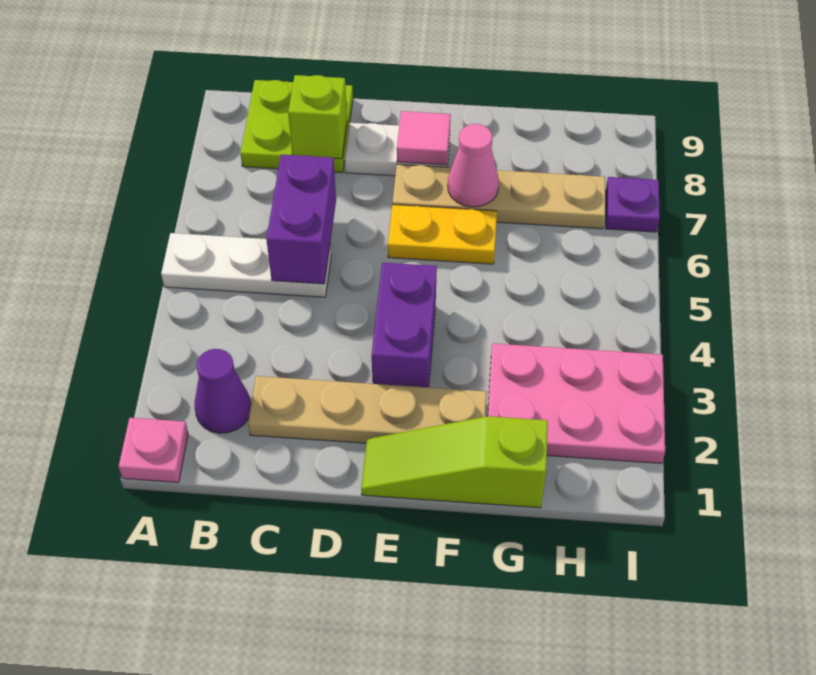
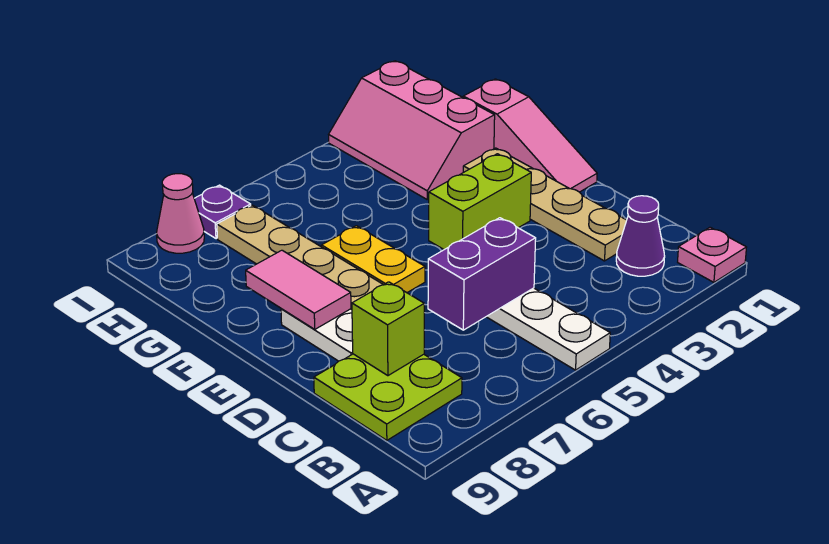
lime slope E1:G1 level 1 top G -> pink slope E1:G1 level 1 top G
purple brick E3:E4 level 1 -> lime brick E3:E4 level 1
pink tile E8 level 2 -> pink tile E8:F8 level 2
pink cone F7 level 2 -> pink cone I8 level 1
pink plate G2:I3 level 1 -> pink slope G2:I3 level 1 top 2

